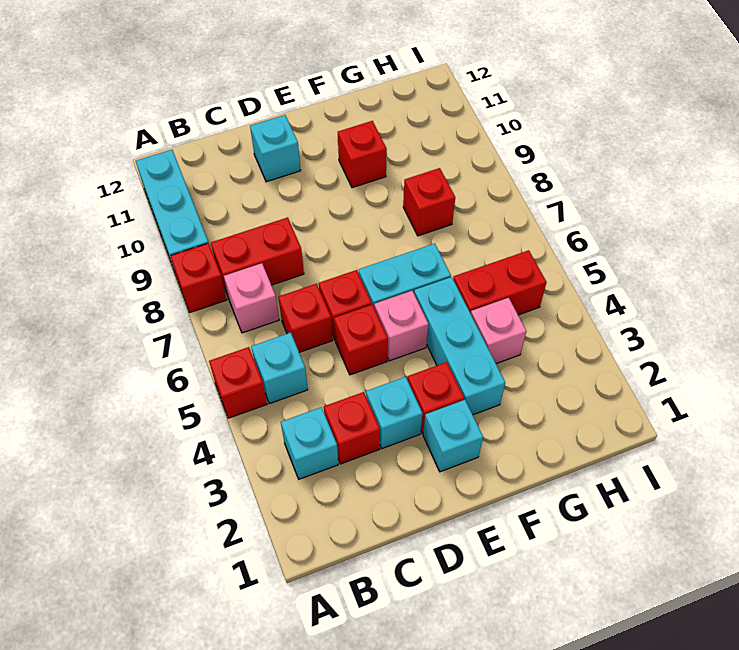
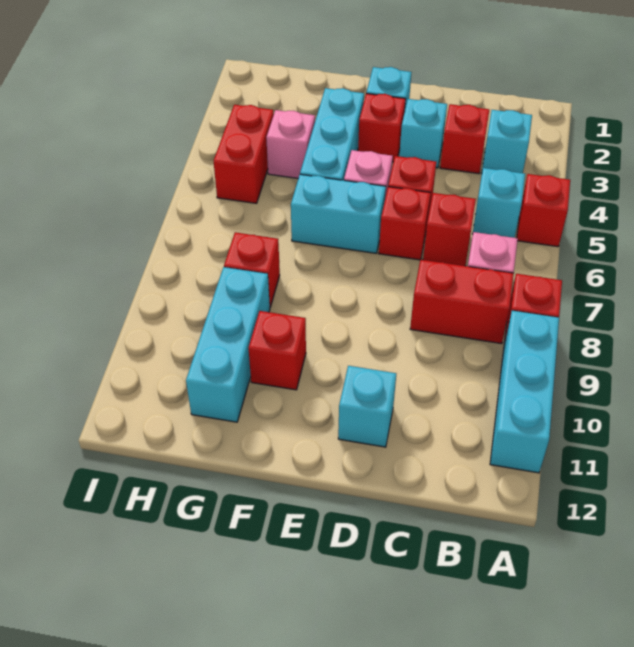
red brick G5:H5 level 1 -> red brick H4:H5 level 1
none -> cyan brick G9:G11 level 1

